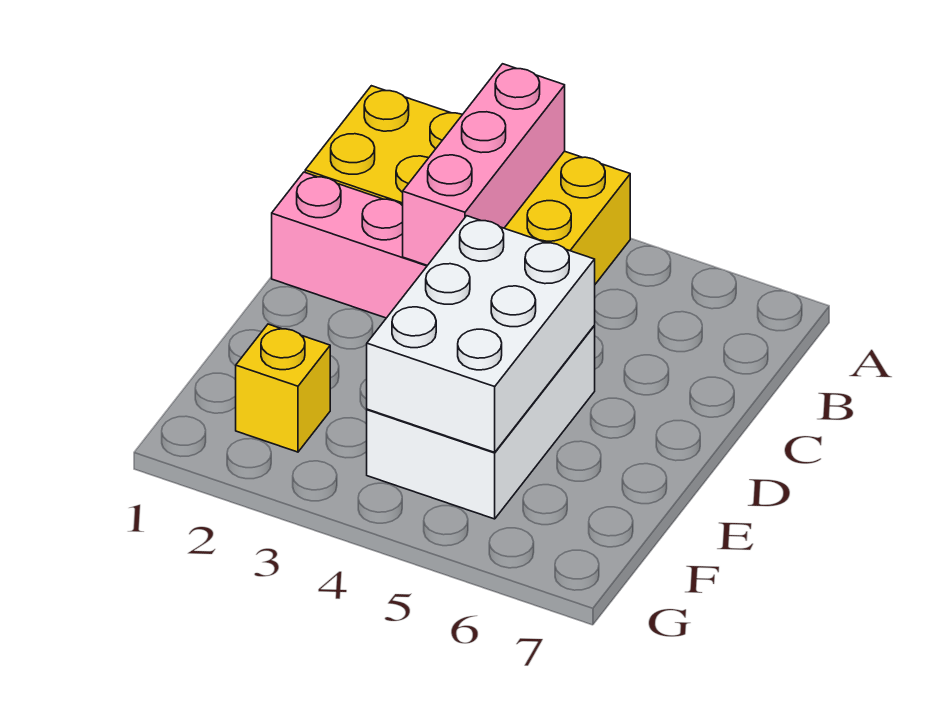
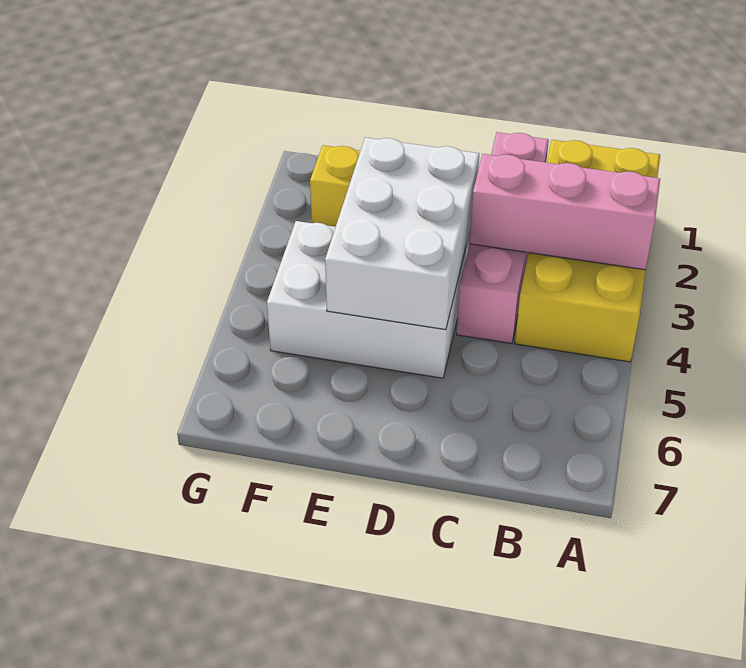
white brick D4:F5 level 2 -> white brick D3:E5 level 2

